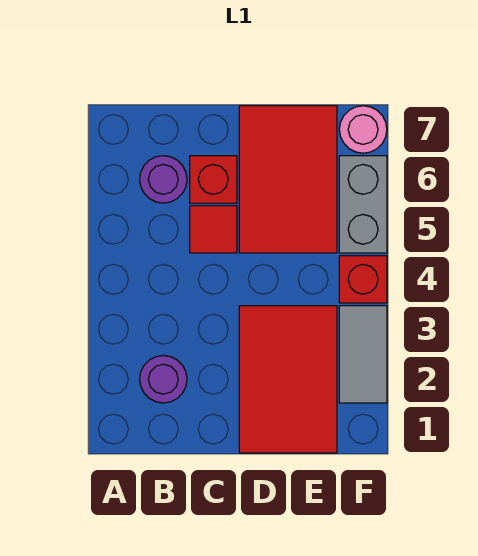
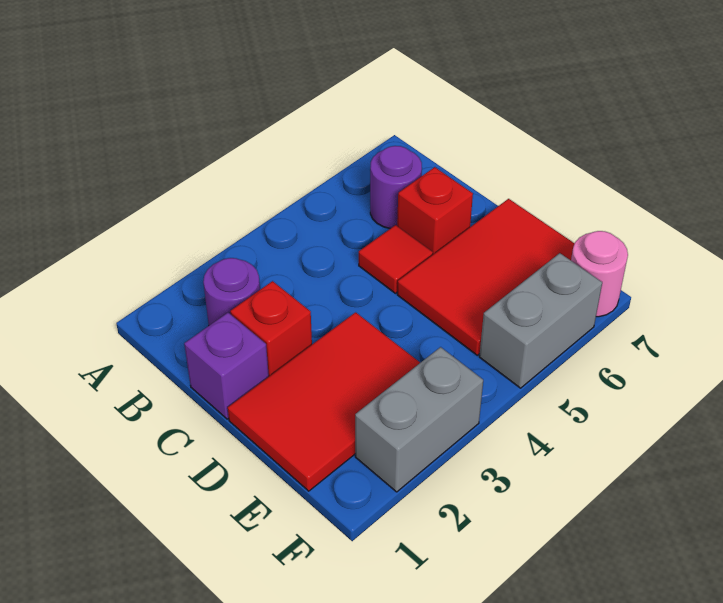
none -> purple brick C1 level 1
grey tile F2:F3 level 1 -> grey brick F2:F3 level 1
red brick F4 level 1 -> red brick C2 level 1

